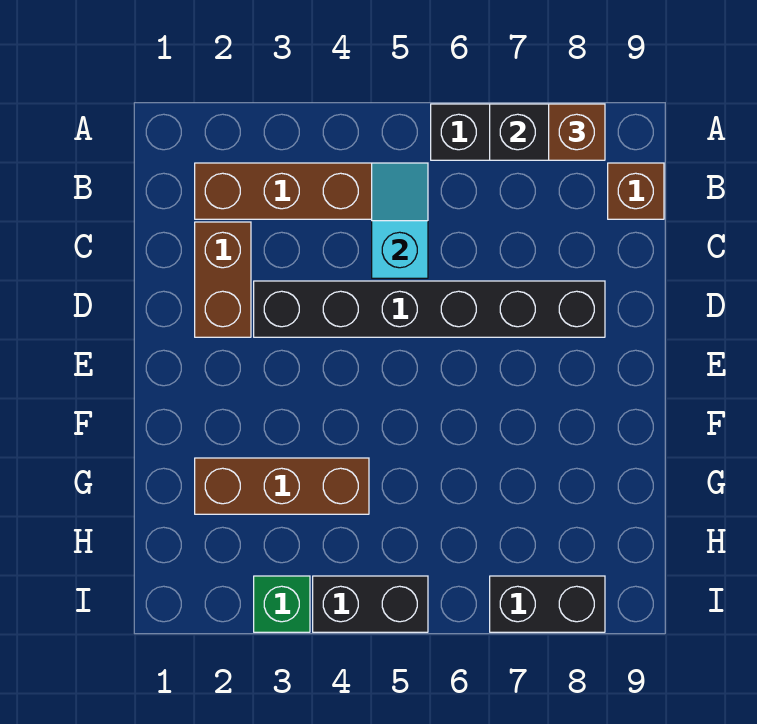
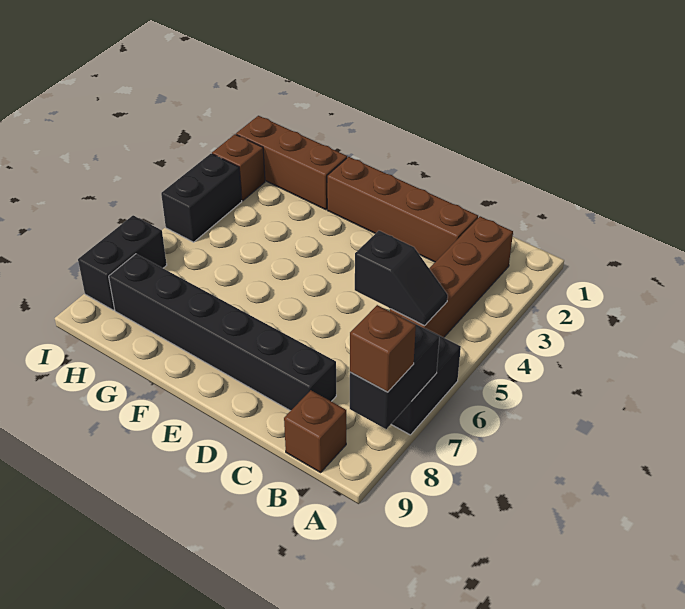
cyan slope B5:C5 level 2 top C -> black slope B5:C5 level 2 top C
brown brick C2:D2 level 1 -> brown brick C2:F2 level 1
black brick D3:D8 level 1 -> black brick C8:H8 level 1
brown brick G2:G4 level 1 -> brown brick G2:I2 level 1
green brick I3 level 1 -> brown brick I3 level 1

